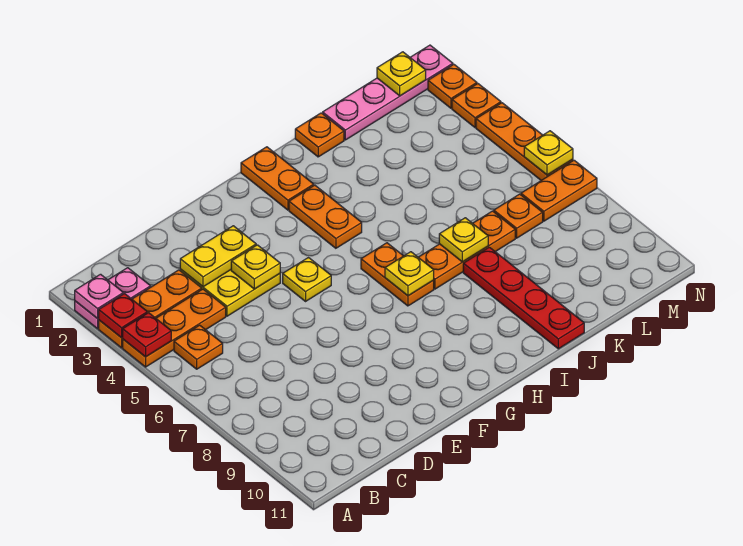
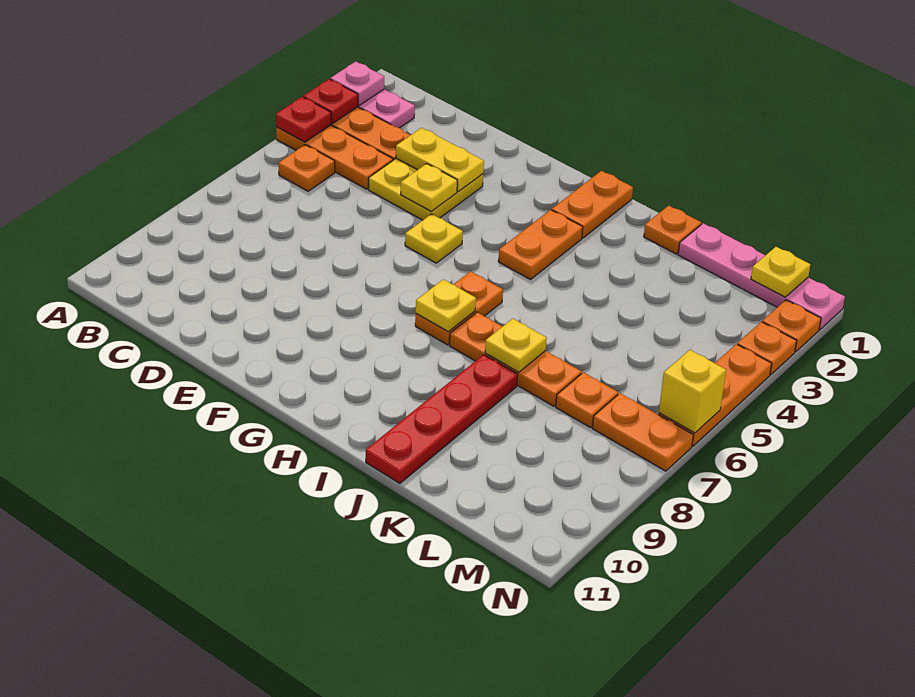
yellow plate N6 level 2 -> yellow brick N6 level 2

